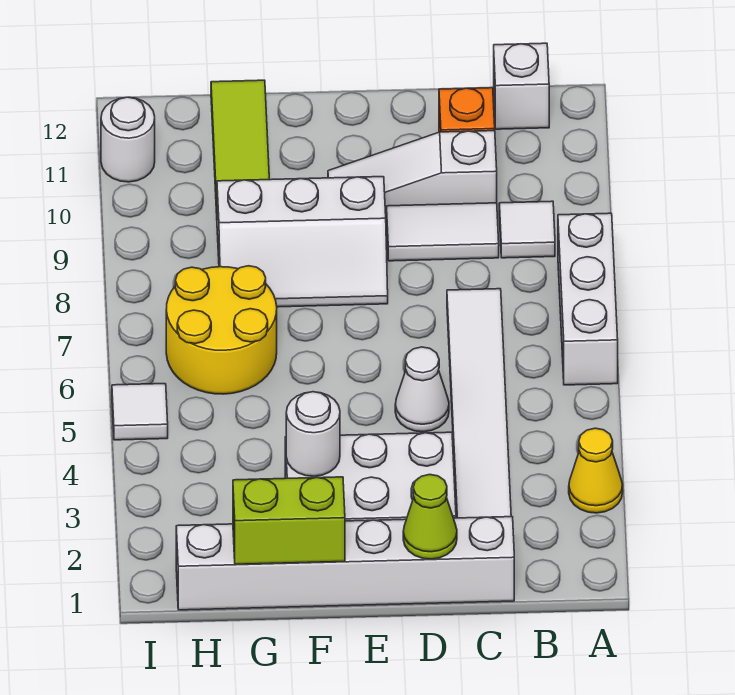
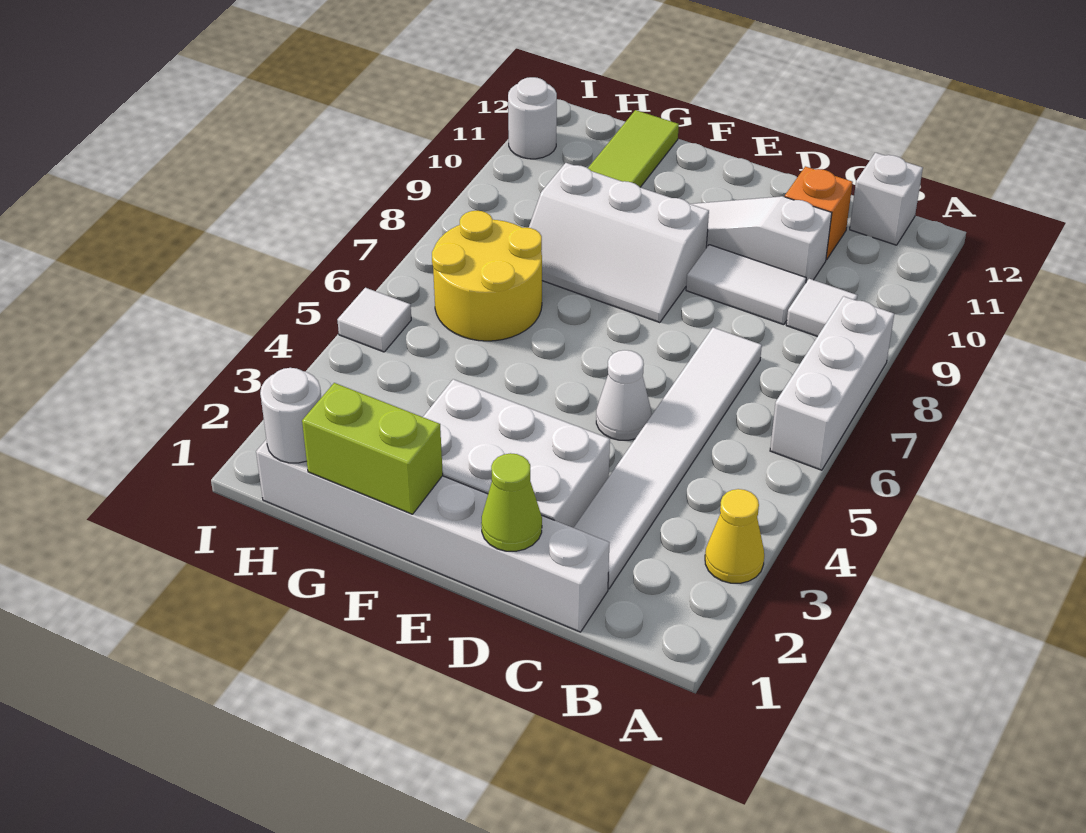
white round brick F3 level 2 -> white round brick H1 level 2

